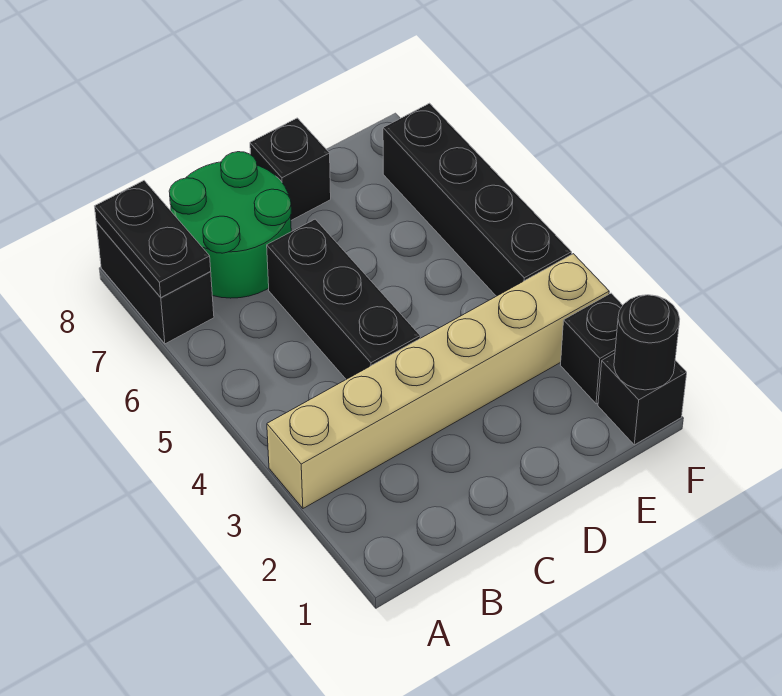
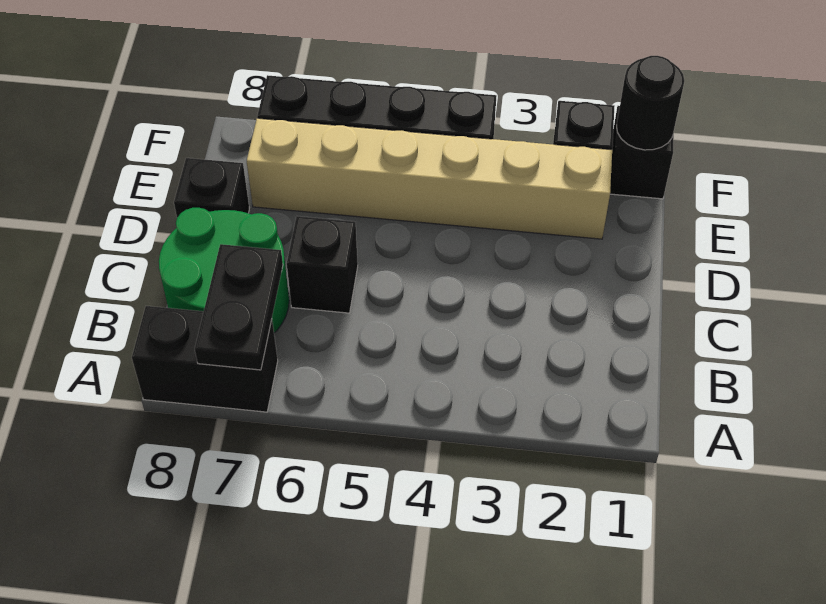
tan brick A3:F3 level 1 -> tan brick E2:E7 level 1
black plate A7:A8 level 2 -> black plate A7:B7 level 2
black brick C4:C6 level 1 -> black brick C6 level 1

